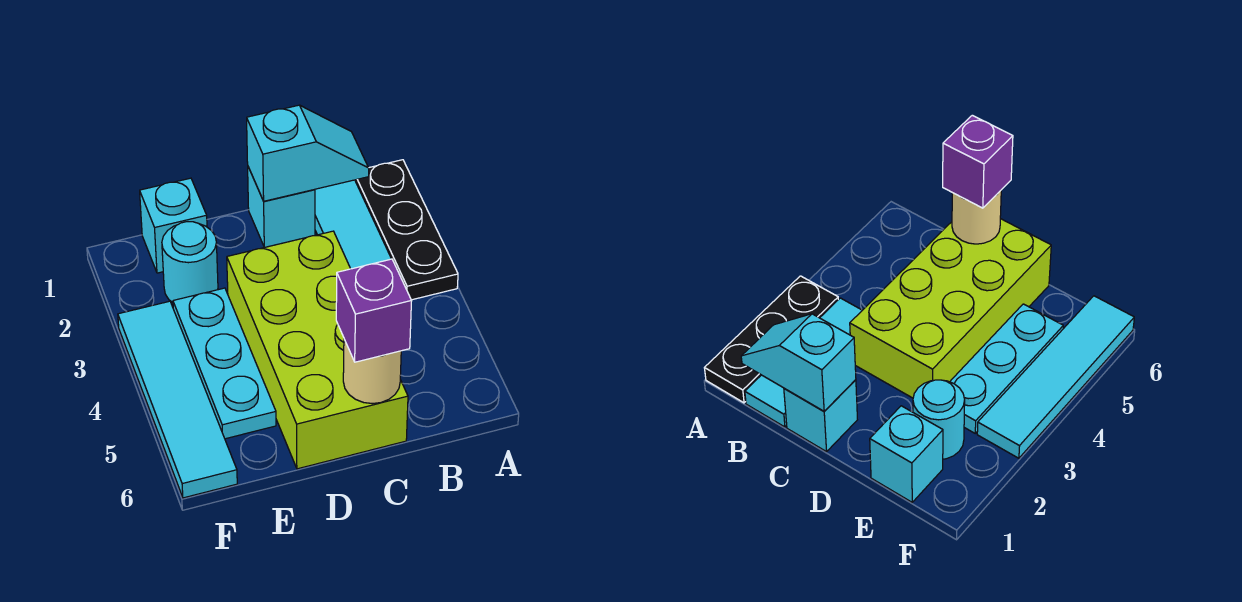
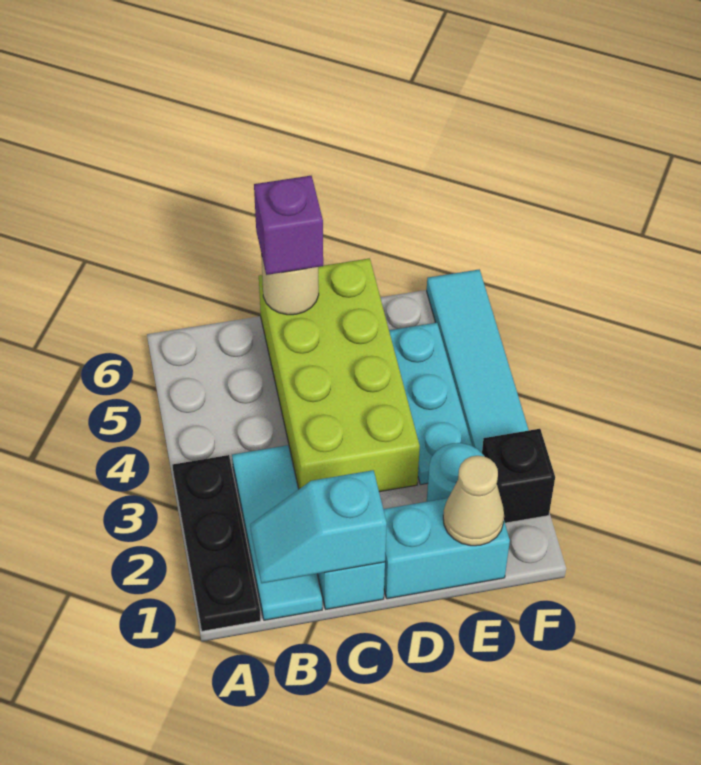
cyan brick E1 level 1 -> cyan brick D1:E1 level 1
none -> tan cone E1 level 2
none -> black brick F2 level 1

